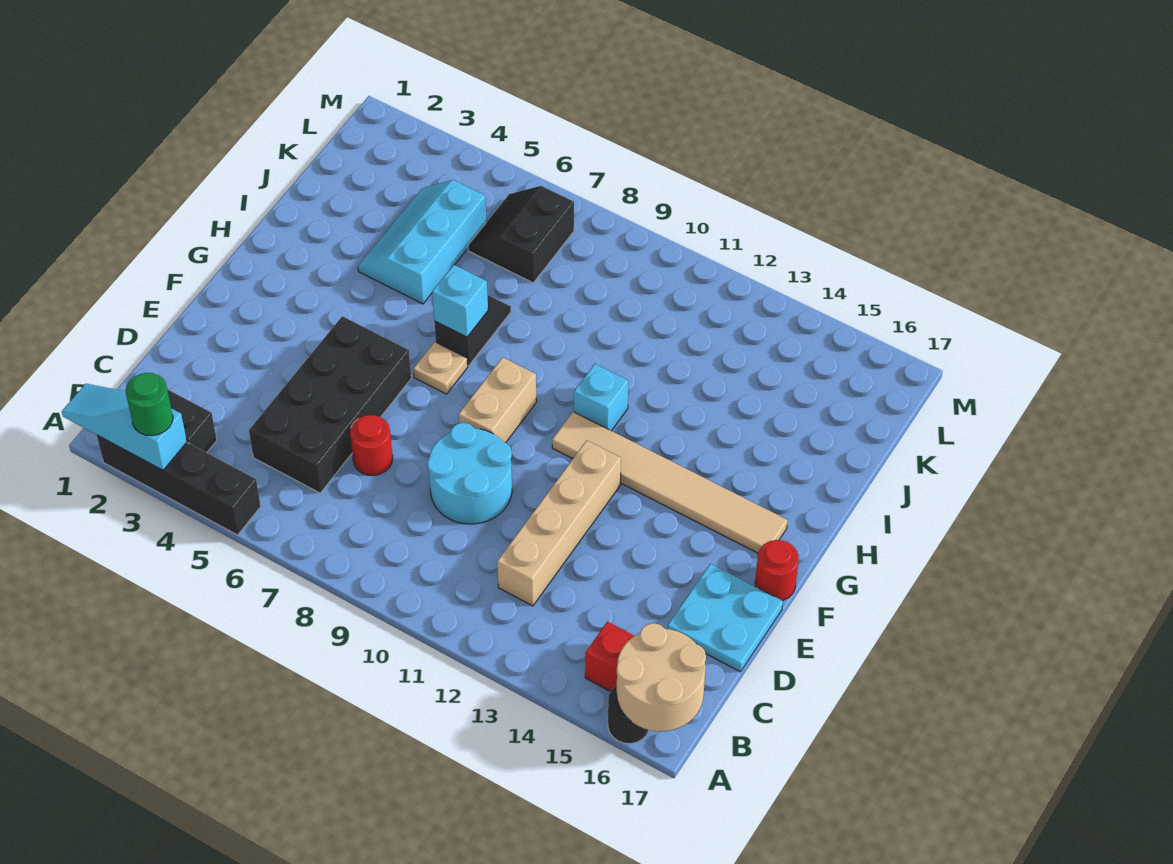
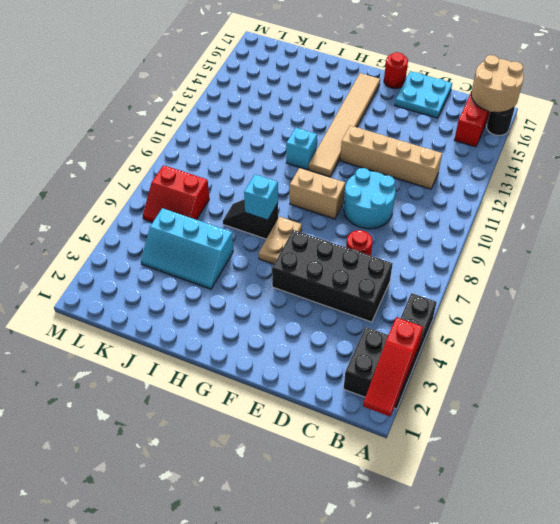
cyan slope A1:A3 level 2 top 3 -> red slope A1:A3 level 2 top 3
green round brick A3 level 3 -> none
tan plate G7 level 1 -> tan plate G6:G7 level 1
black slope K6:L7 level 1 top 7 -> red slope K6:L7 level 1 top 7

